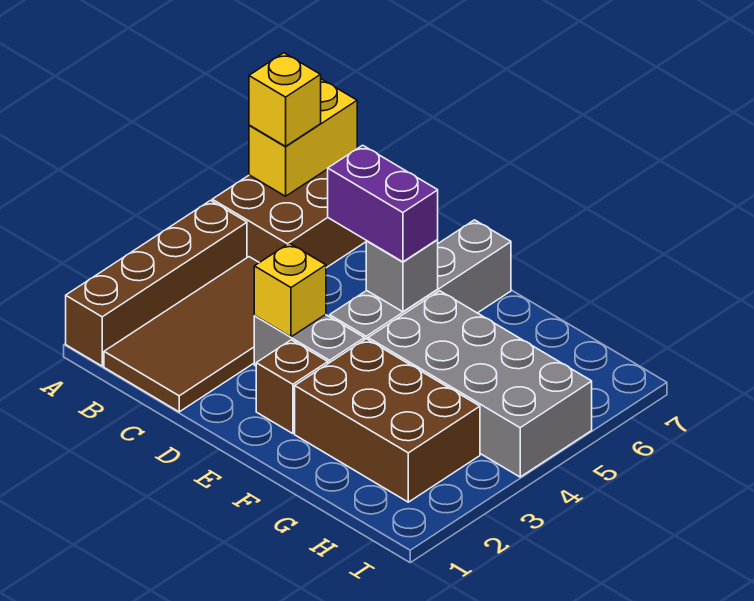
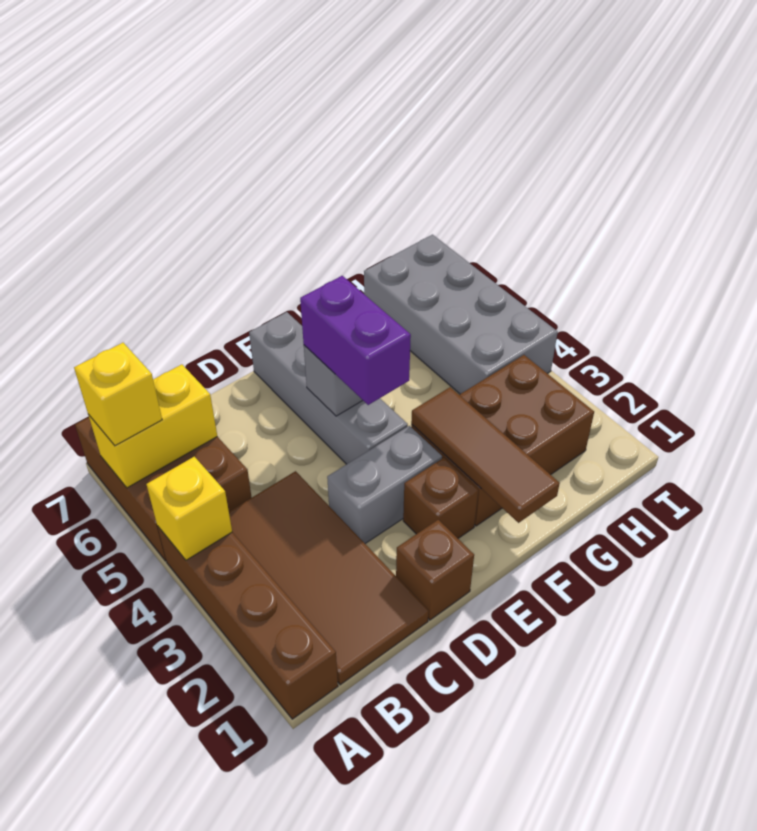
yellow brick A6:A7 level 2 -> yellow brick A6:B6 level 2
none -> brown brick D1 level 1
yellow brick D3 level 2 -> yellow brick A4 level 2
purple brick D5:E5 level 3 -> purple brick E4:E5 level 3
none -> brown tile F1:F3 level 2
grey brick F4:I5 level 1 -> grey brick H4:I7 level 1

